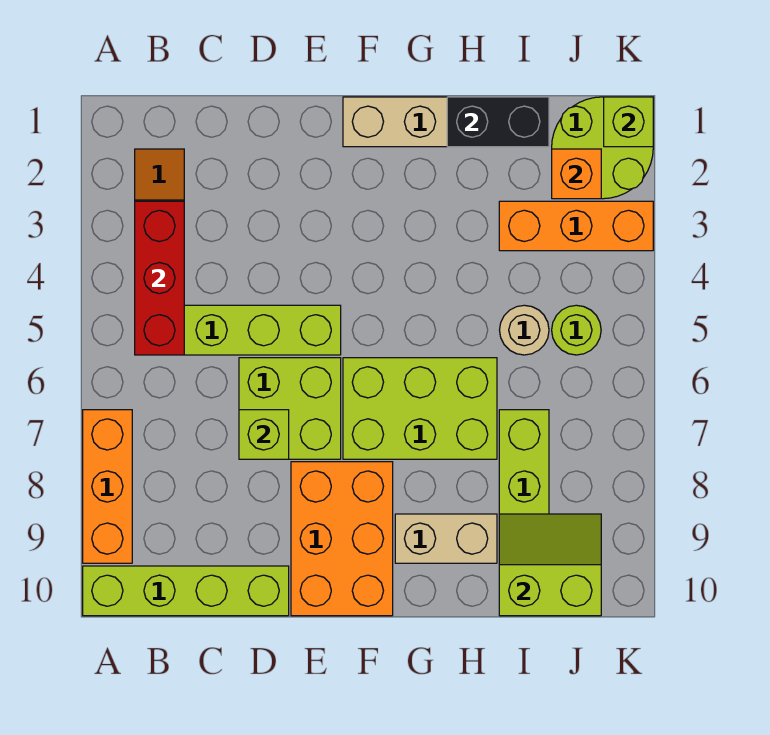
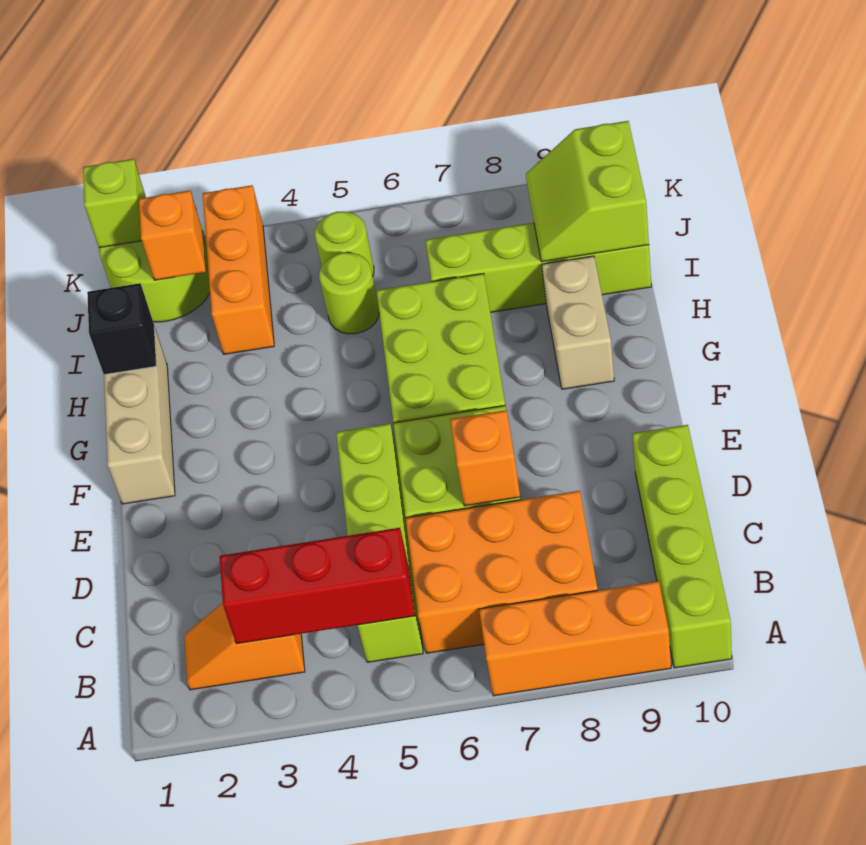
lime brick D7 level 2 -> orange brick D7 level 2
orange brick E8:F10 level 1 -> orange brick B6:C8 level 1
black brick H1:I1 level 2 -> black brick H1 level 2
tan round brick I5 level 1 -> lime round brick I5 level 1

